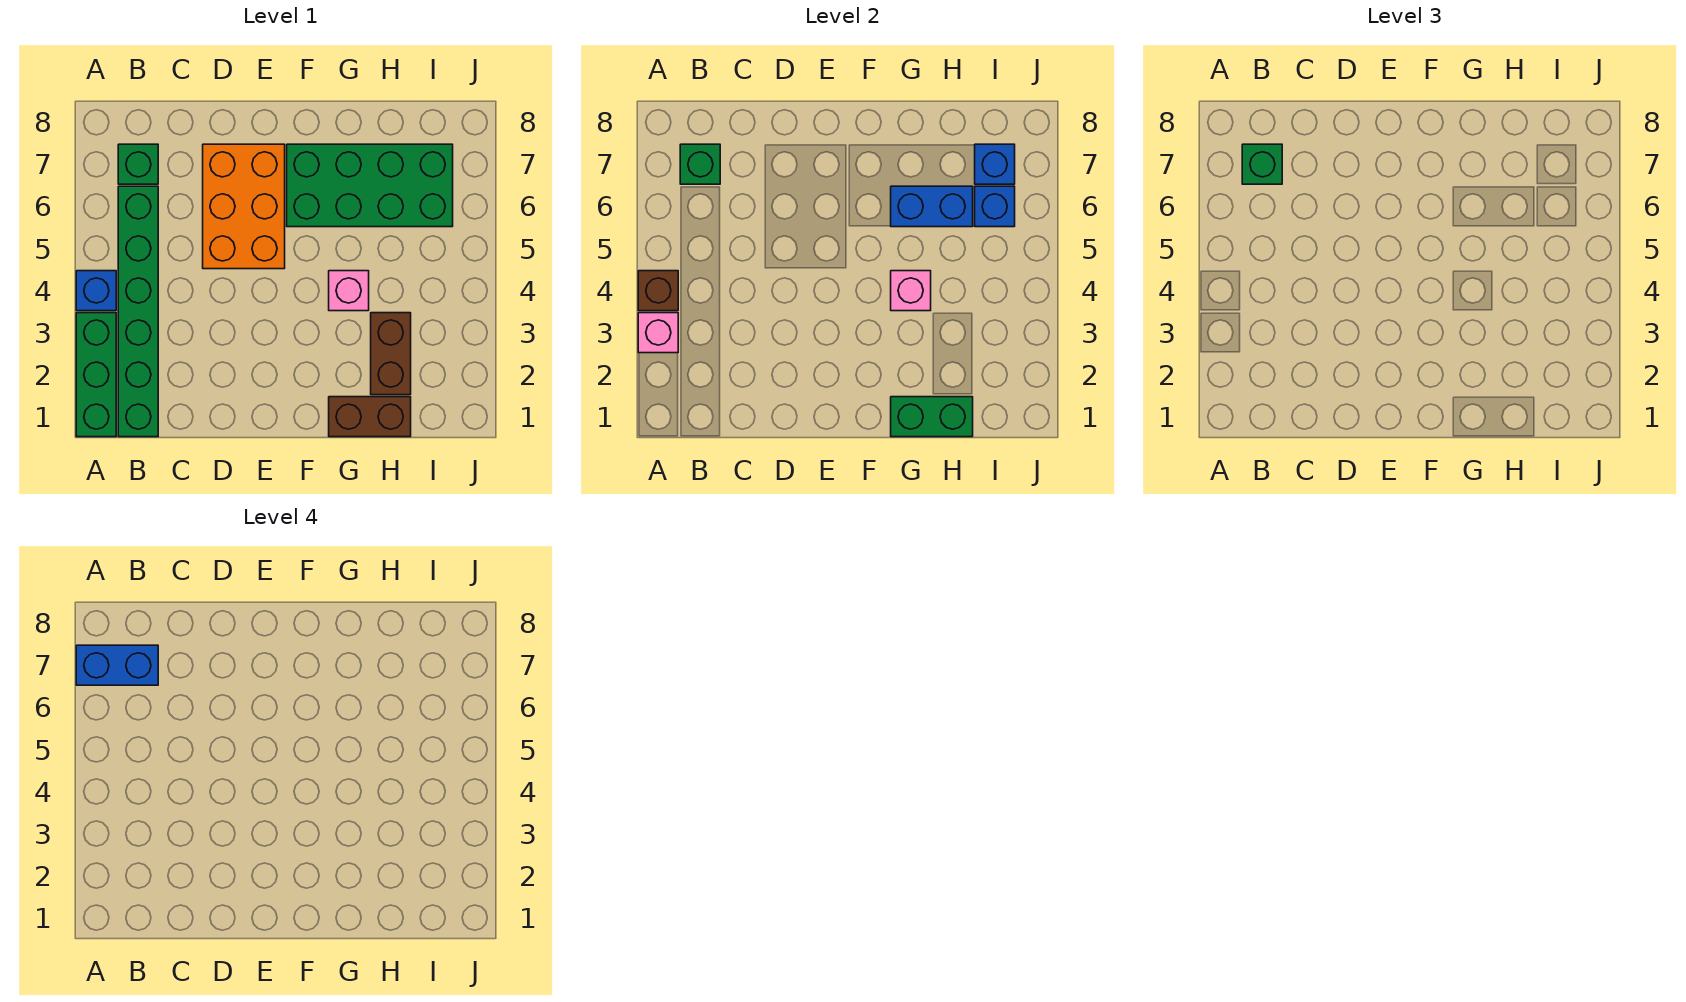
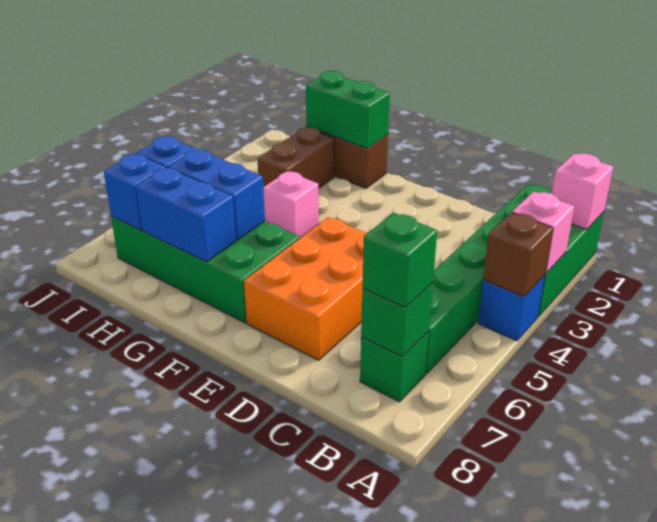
blue brick A7:B7 level 4 -> blue brick G7:H7 level 2
pink brick G4 level 2 -> pink brick A1 level 2

